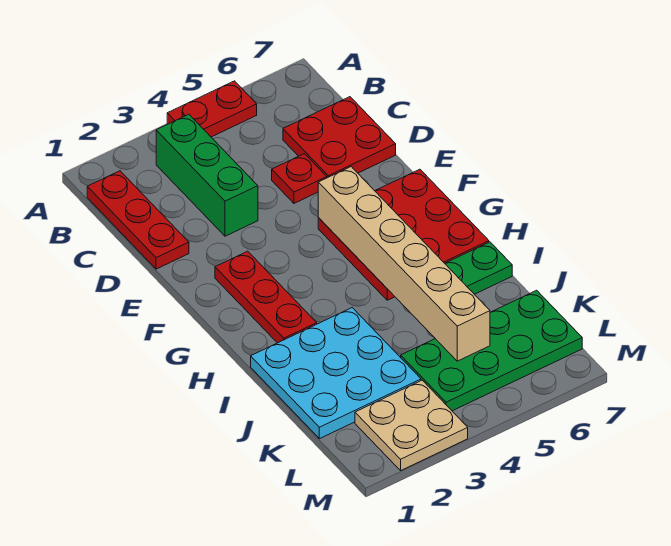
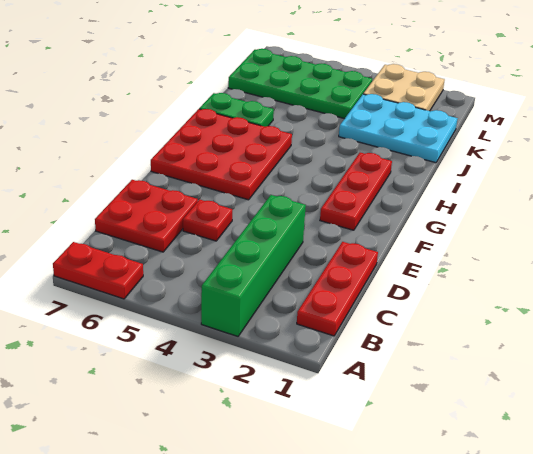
red plate A4:A5 level 1 -> red plate A6:A7 level 1
green brick B3:D3 level 1 -> green brick A3:D3 level 1
tan brick F5:K5 level 2 -> none
cyan plate I1:K3 level 1 -> cyan plate J1:K3 level 1

